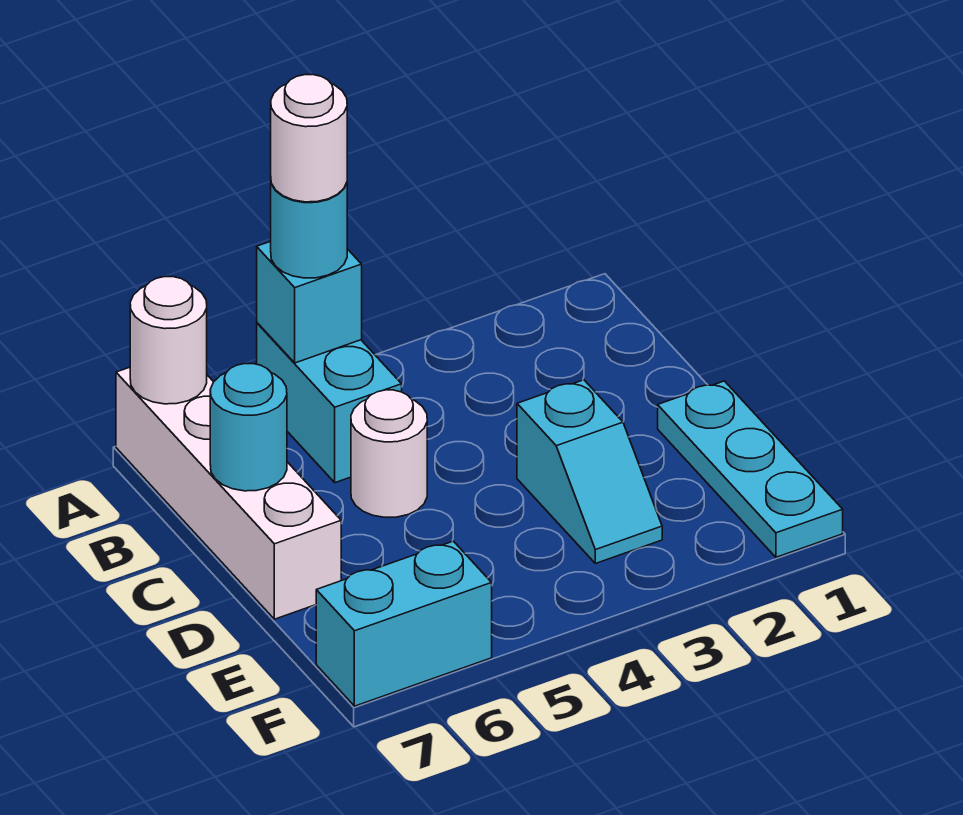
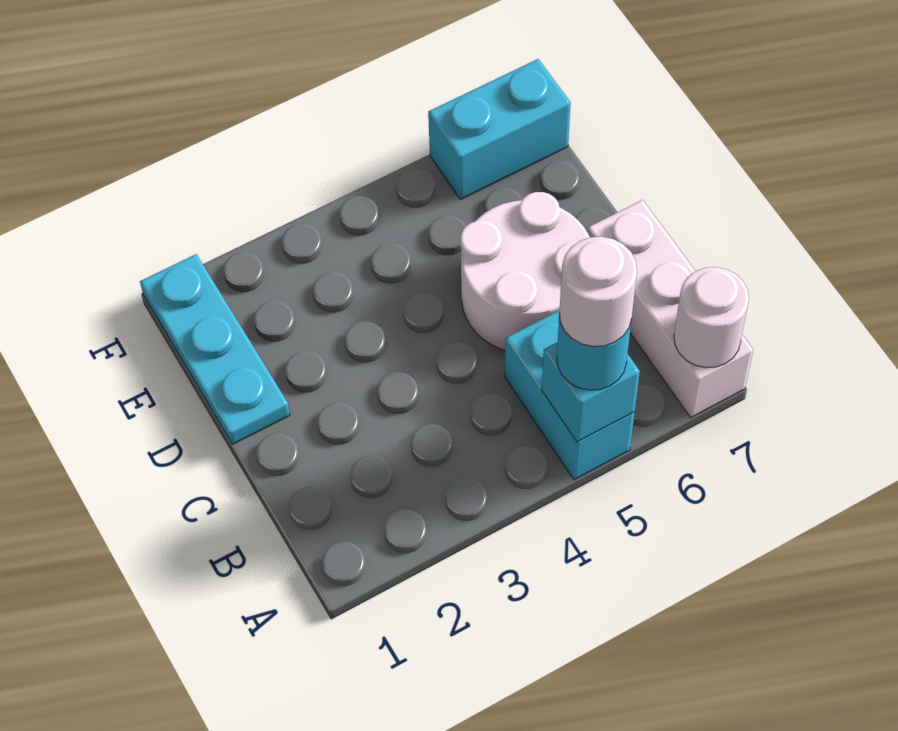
white brick A7:D7 level 1 -> white brick A7:C7 level 1
white round brick C5 level 1 -> white round brick C5:D6 level 1
cyan round brick C7 level 2 -> none
cyan slope D3:E3 level 1 top D -> none

